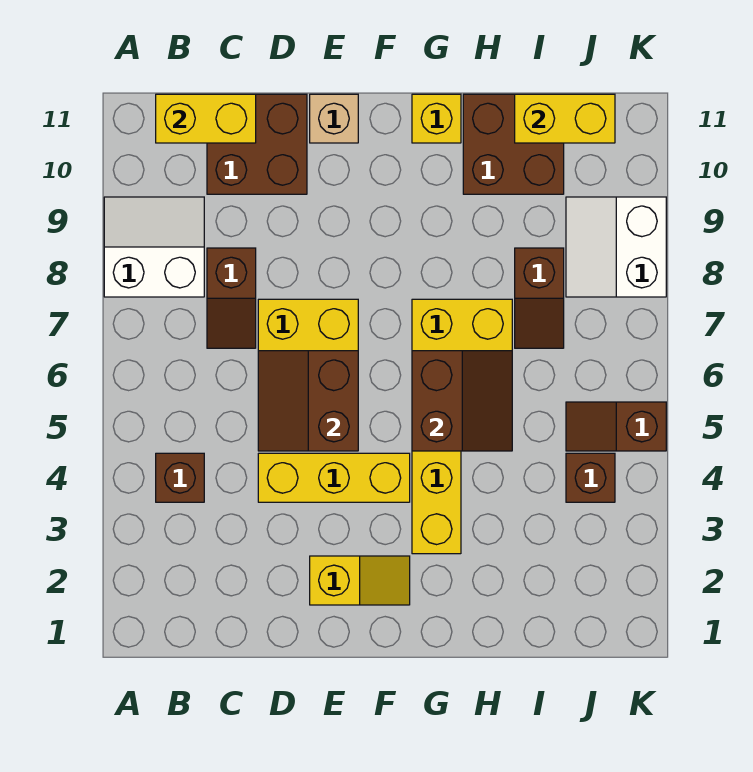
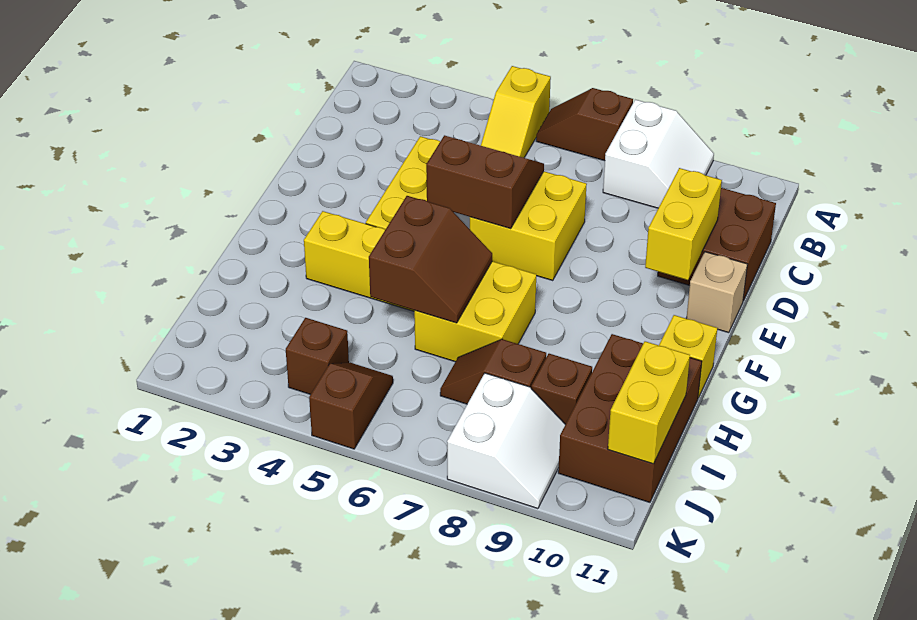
brown brick B4 level 1 -> brown brick I9 level 1
yellow brick B11:C11 level 2 -> yellow brick D10:E10 level 2
brown slope C7:C8 level 1 top 8 -> brown slope A6:A7 level 1 top 7
yellow slope E2:F2 level 1 top E -> yellow slope A5:B5 level 1 top A
brown slope G5:H6 level 2 top G -> brown slope G5:H6 level 2 top 5
brown brick H10:I11 level 1 -> brown brick H10:J11 level 1
white slope J8:K9 level 1 top K -> white slope J8:K9 level 1 top 8

